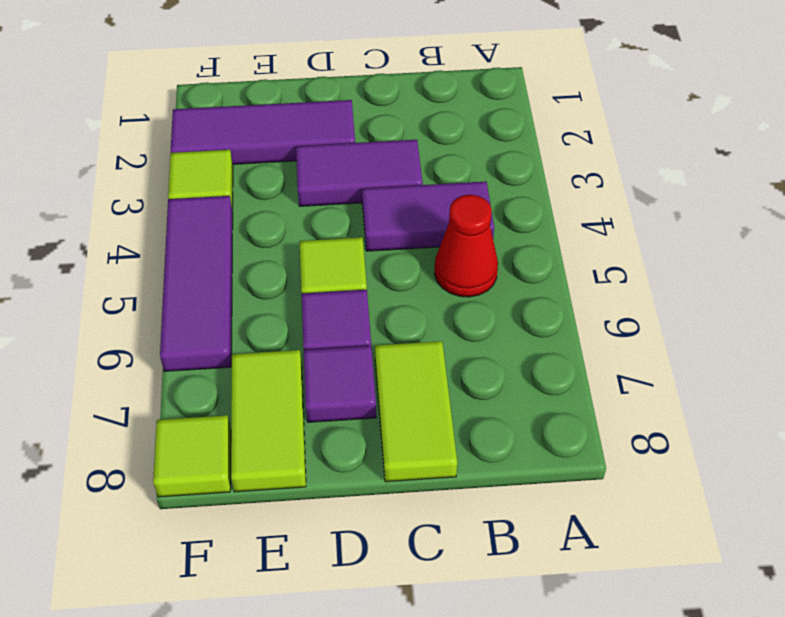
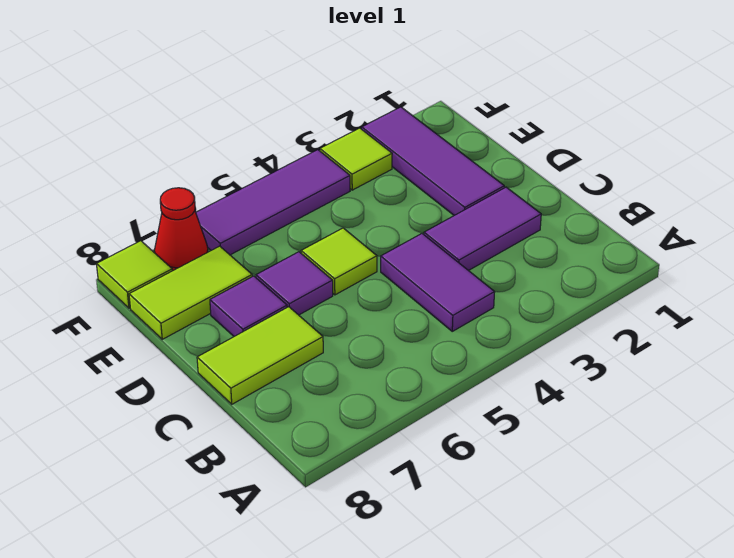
red cone B5 level 1 -> red cone F7 level 1
purple tile C3:D3 level 1 -> purple tile C2:C3 level 1

